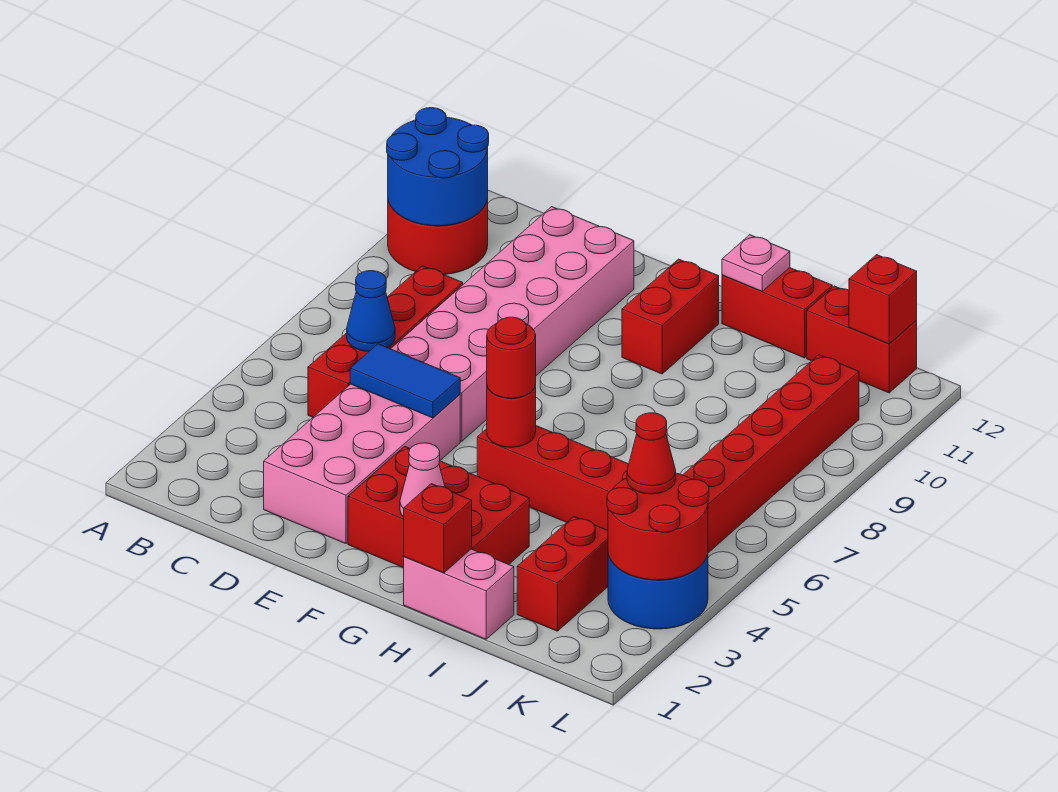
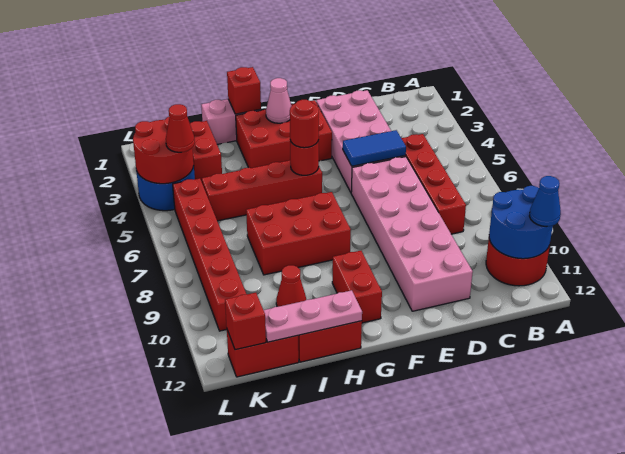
blue cone C6 level 2 -> blue cone A11 level 3
none -> red brick G7:I8 level 1
pink plate H12 level 2 -> pink plate H12:J12 level 2
none -> red cone I10 level 1

